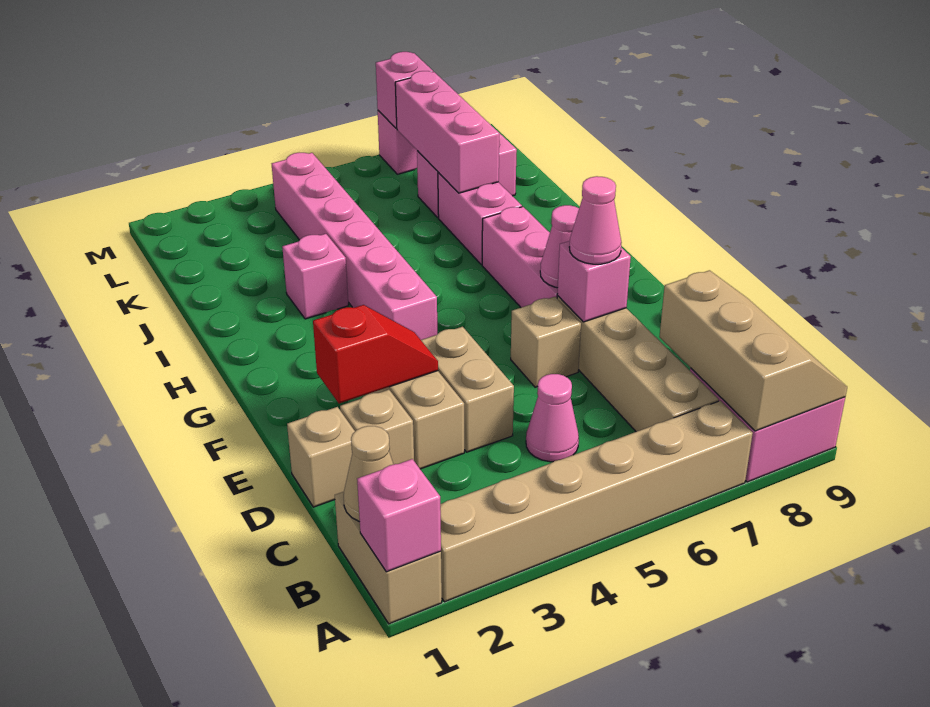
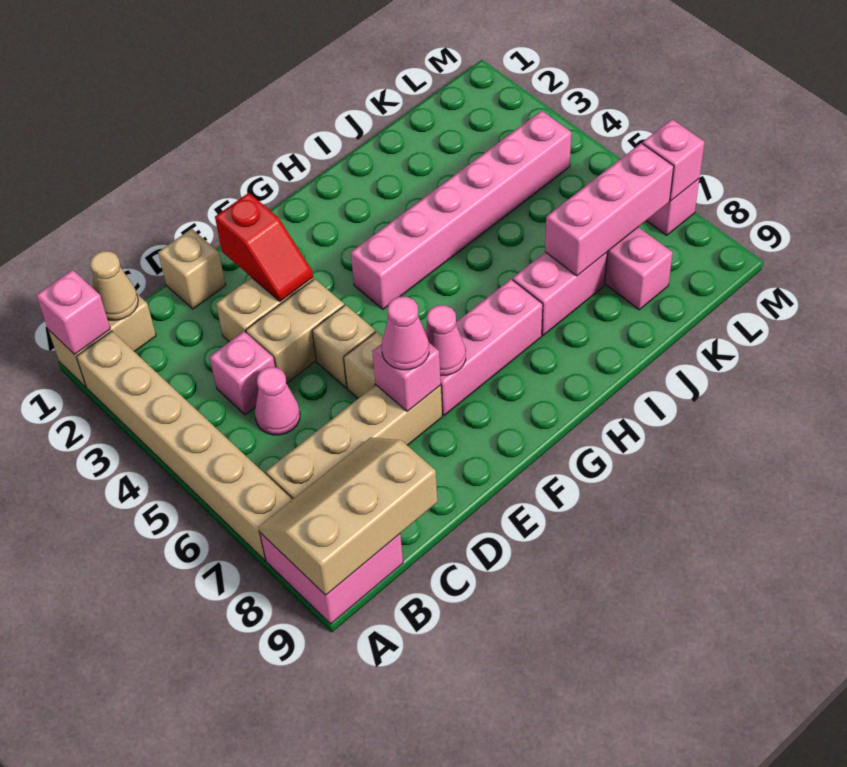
tan slope A8:C9 level 2 top 8 -> tan slope A8:C9 level 2 top 9
tan brick D2 level 1 -> tan brick E5 level 1
pink brick I3 level 1 -> pink brick C4 level 1

